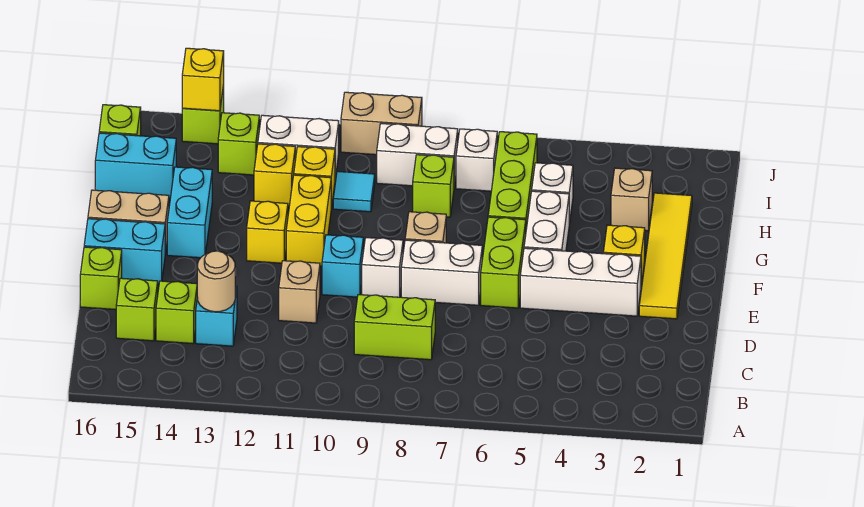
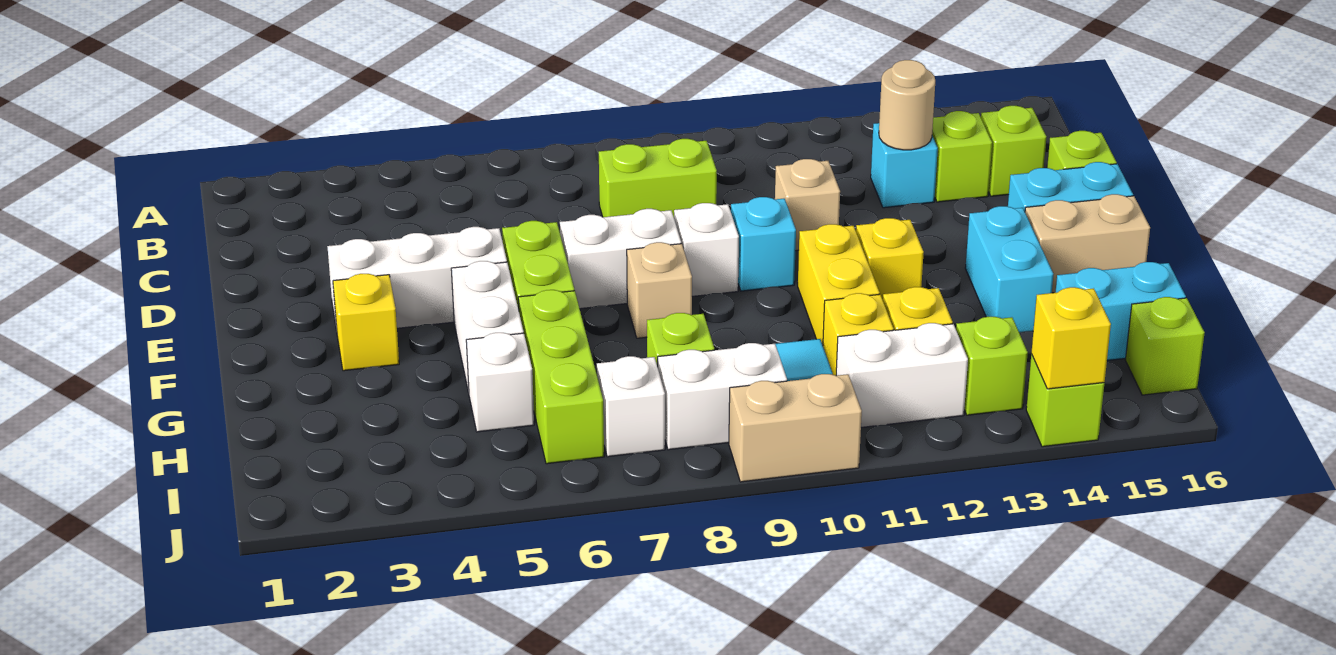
yellow tile E2:H2 level 1 -> none
tan brick H3 level 1 -> none

